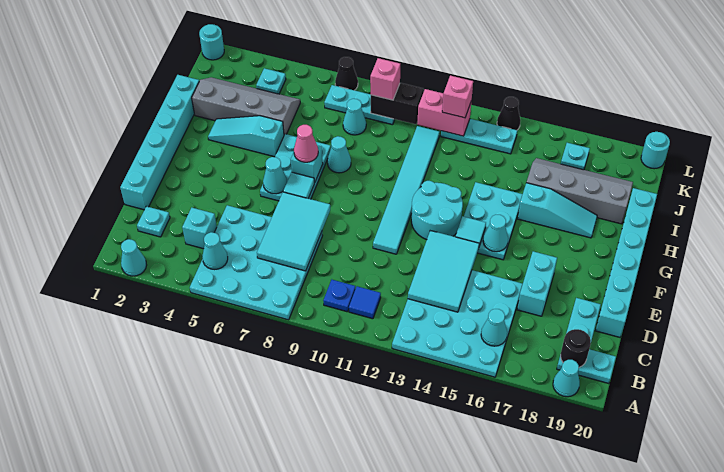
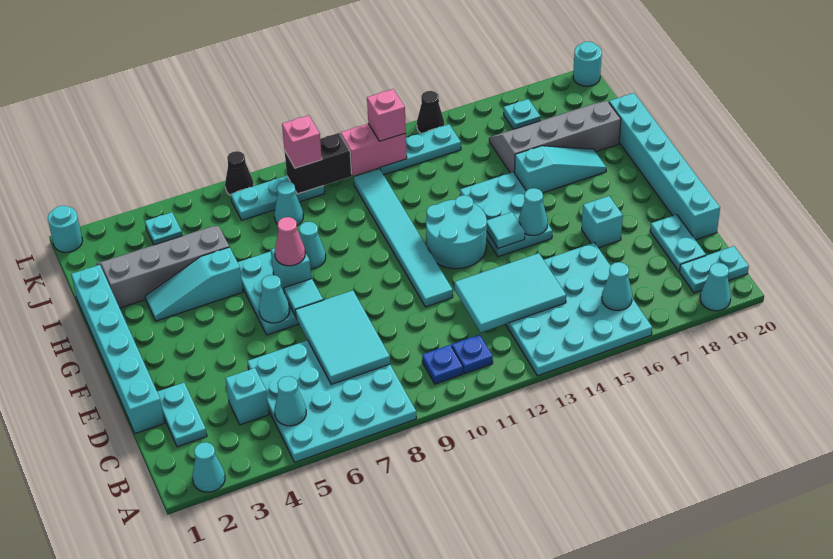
blue tile B11 level 1 -> blue plate B11 level 1
black round brick B19 level 2 -> none
cyan plate C2 level 1 -> cyan plate C2:D2 level 1
cyan tile C13:E14 level 2 -> cyan tile C12:D14 level 2
cyan brick D17:E17 level 1 -> cyan brick E17 level 1

